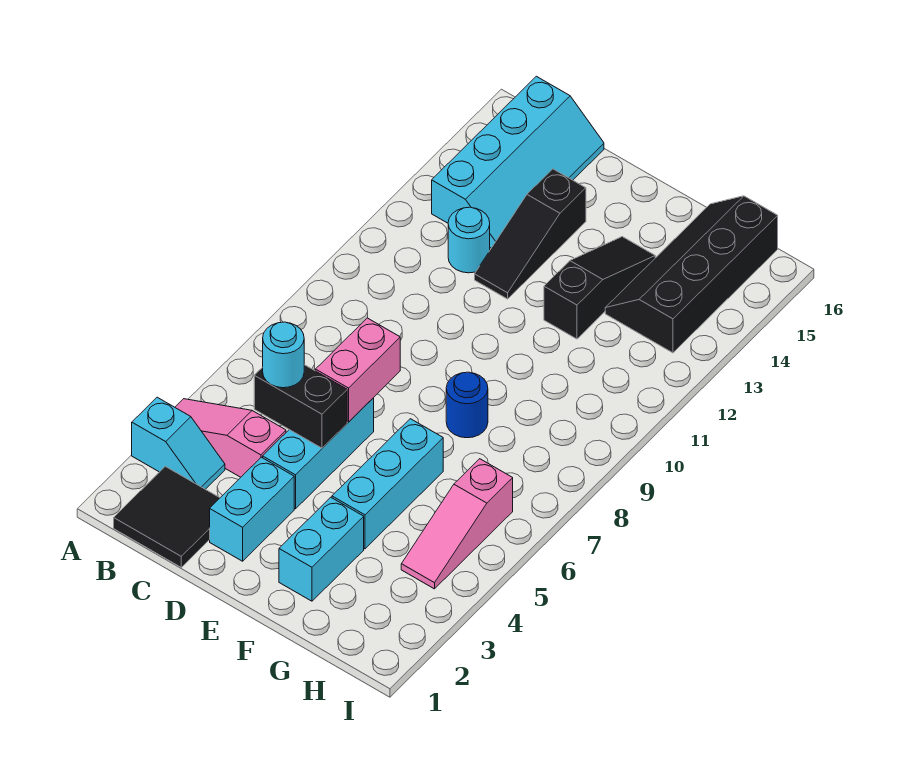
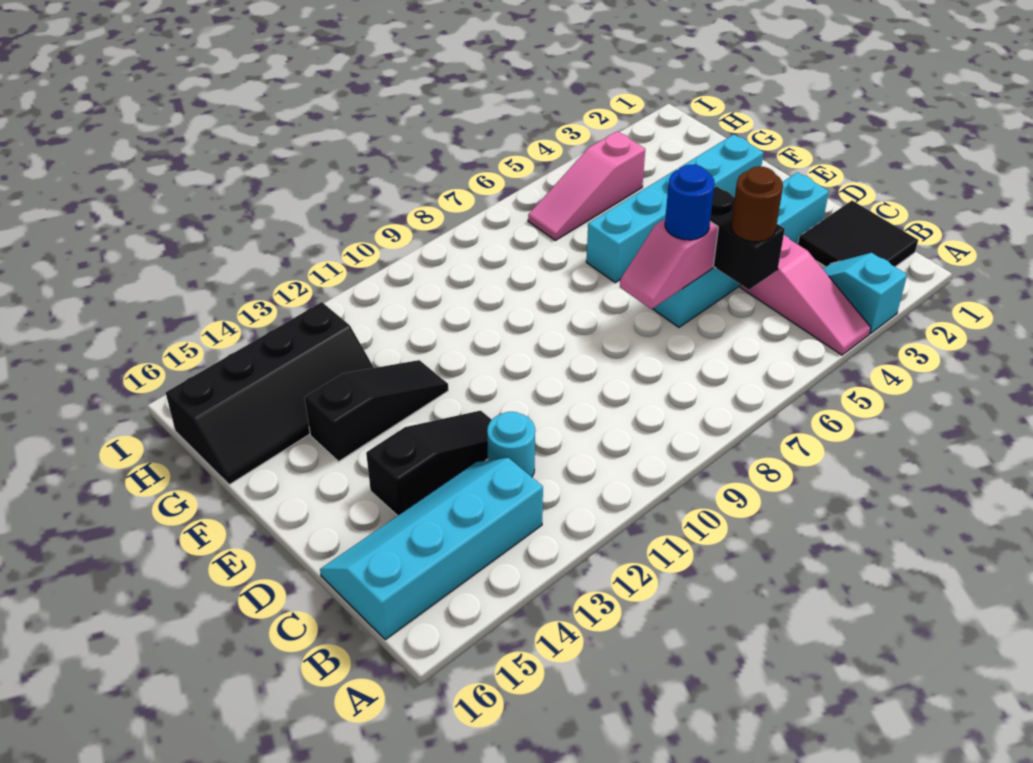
cyan round brick C5 level 3 -> brown round brick C5 level 3
pink brick D6:D7 level 2 -> pink slope D6:D7 level 2 top 6
blue round brick F8 level 1 -> blue round brick D6 level 3
black slope F12:F14 level 1 top 12 -> black slope F12:F14 level 1 top 14
pink slope H4:H6 level 1 top 6 -> pink slope H4:H6 level 1 top 4

